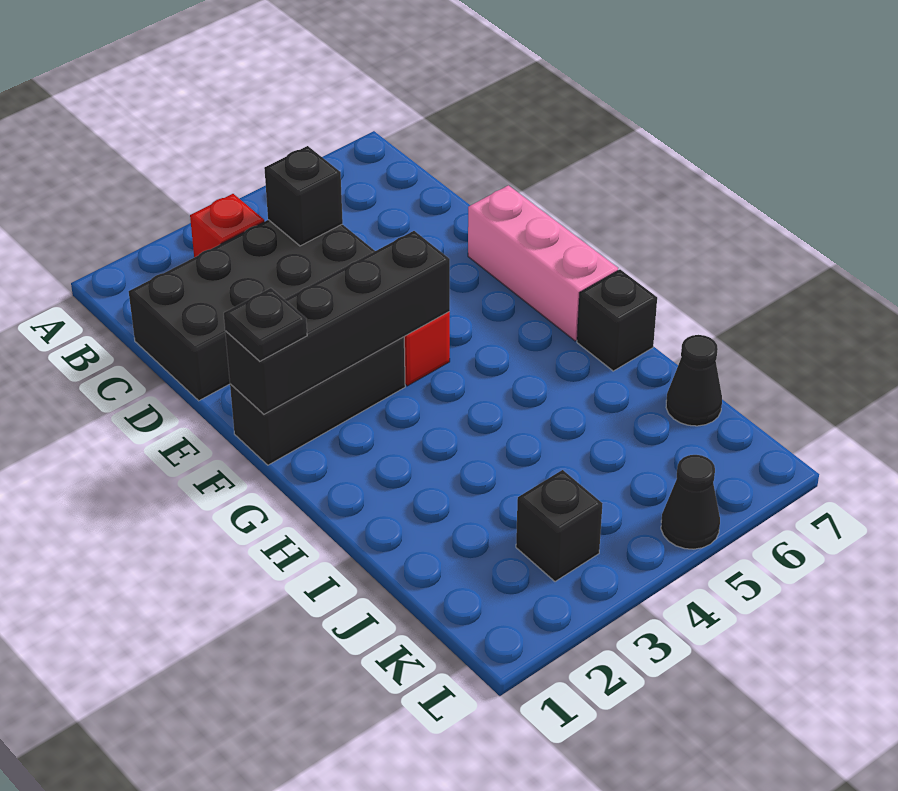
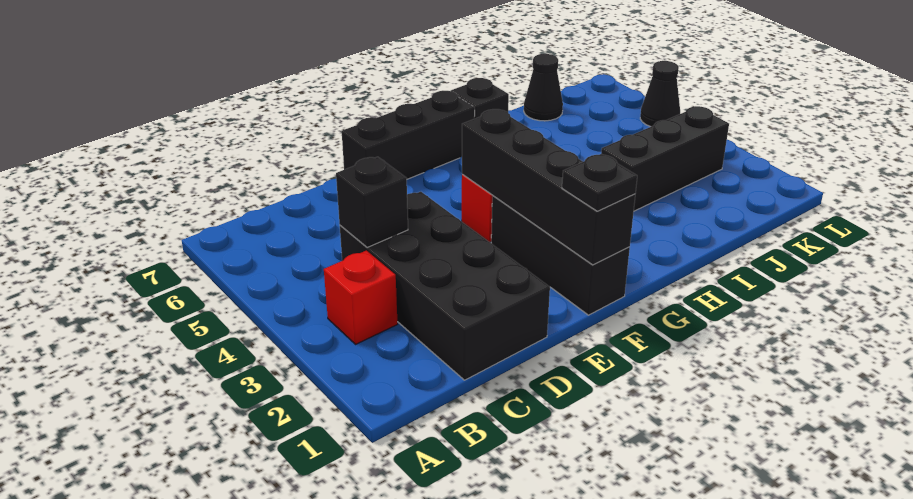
pink brick E7:G7 level 1 -> black brick E7:G7 level 1
black brick K3 level 1 -> black brick I3:K3 level 1

